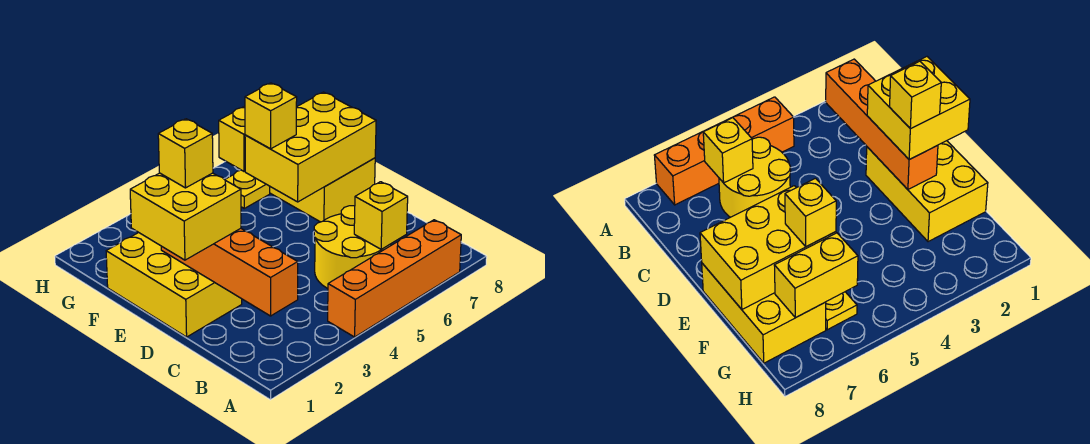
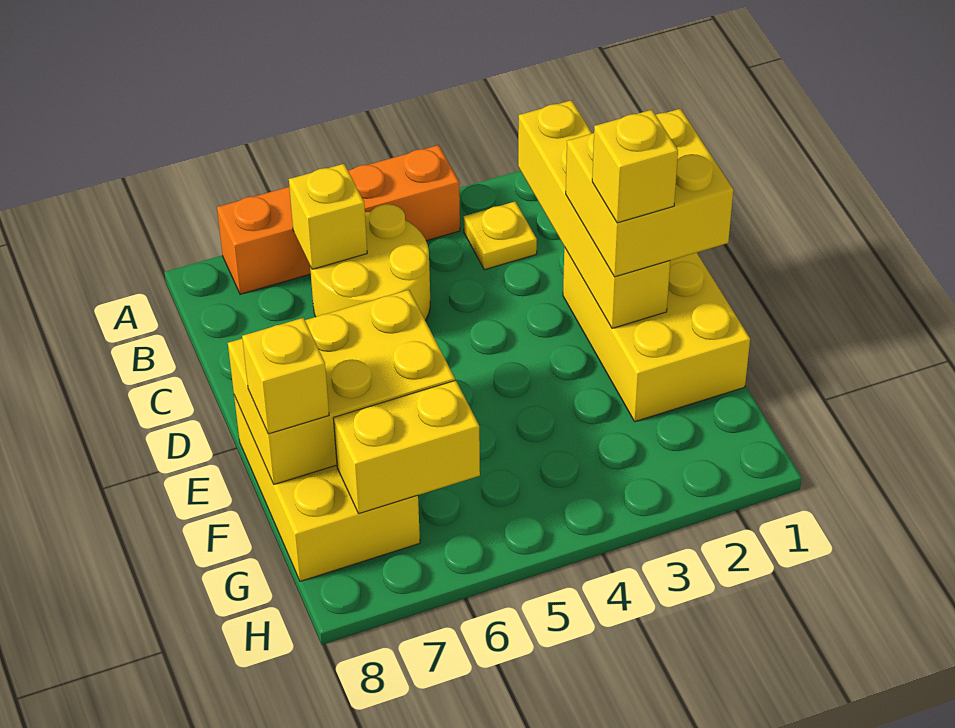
orange brick B2:E2 level 2 -> yellow brick B2:E2 level 2
yellow brick F6 level 3 -> yellow brick F8 level 3
yellow plate G6 level 1 -> yellow plate B3 level 1

